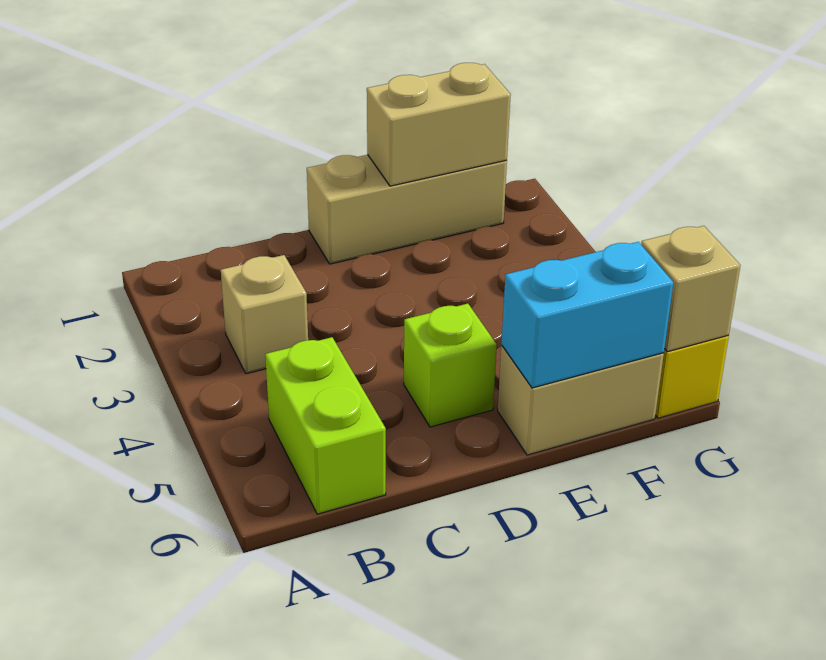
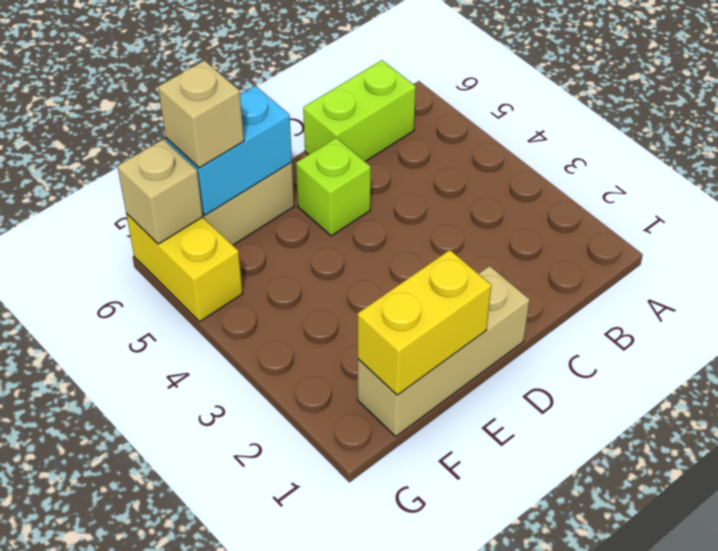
tan brick B3 level 1 -> tan brick F6 level 3
lime brick B5:B6 level 1 -> lime brick B6:C6 level 1
tan brick E1:F1 level 2 -> yellow brick E1:F1 level 2

